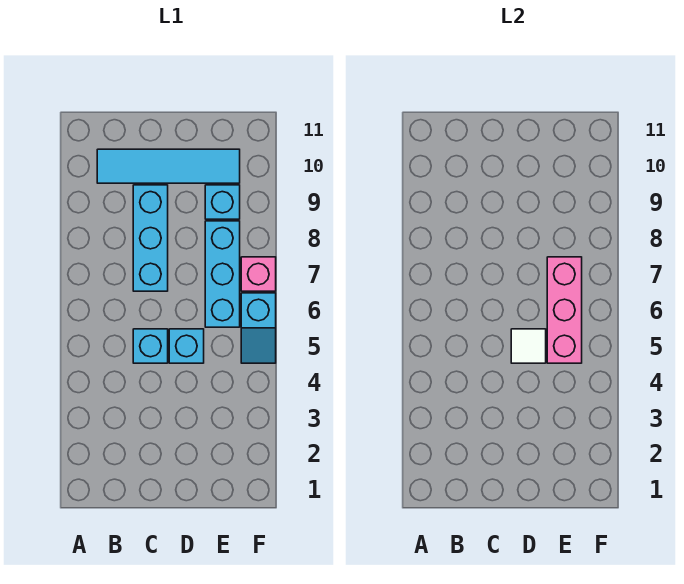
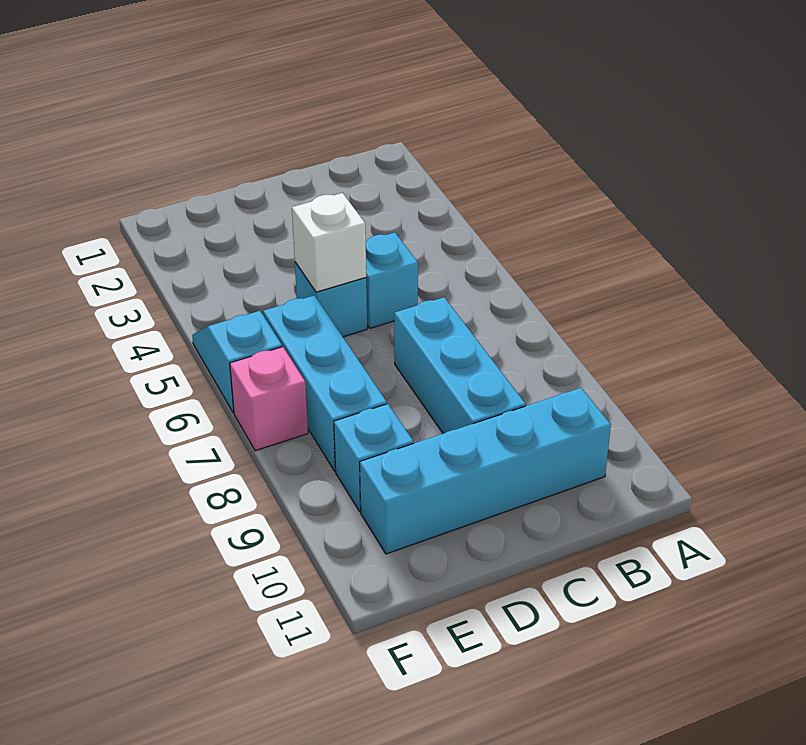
cyan tile B10:E10 level 1 -> cyan brick B10:E10 level 1
white tile D5 level 2 -> white brick D5 level 2
pink brick E5:E7 level 2 -> none

